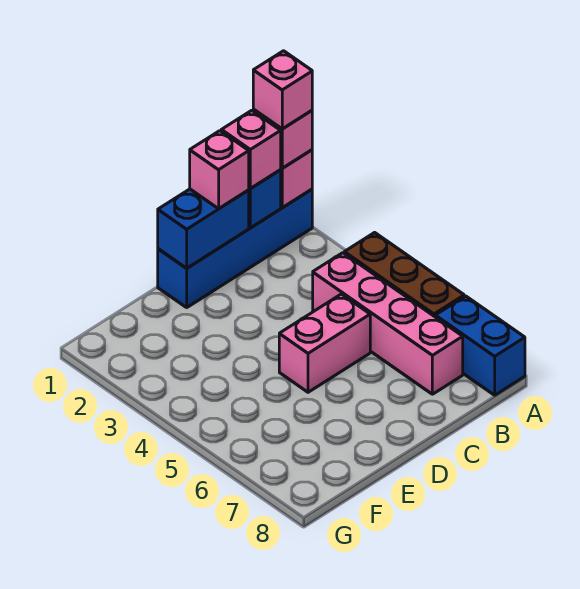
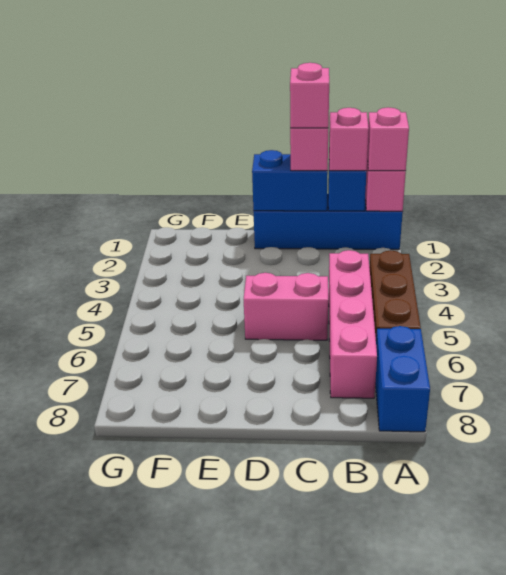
pink brick A1 level 4 -> pink brick C1 level 4

